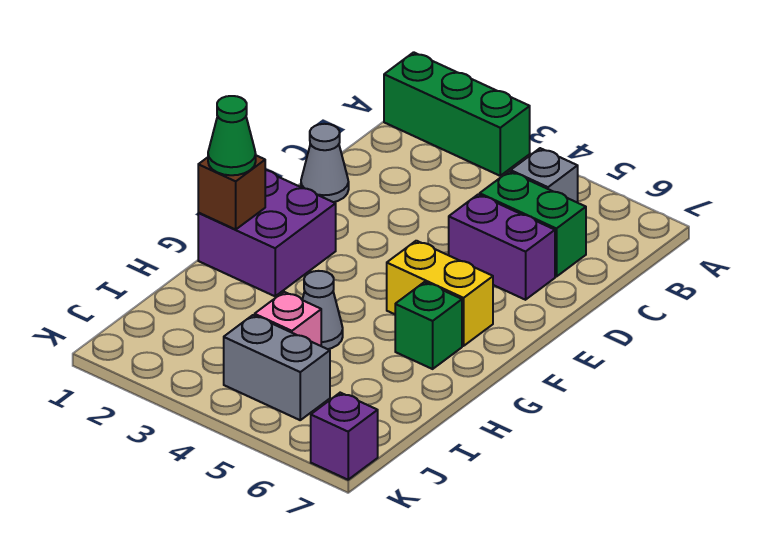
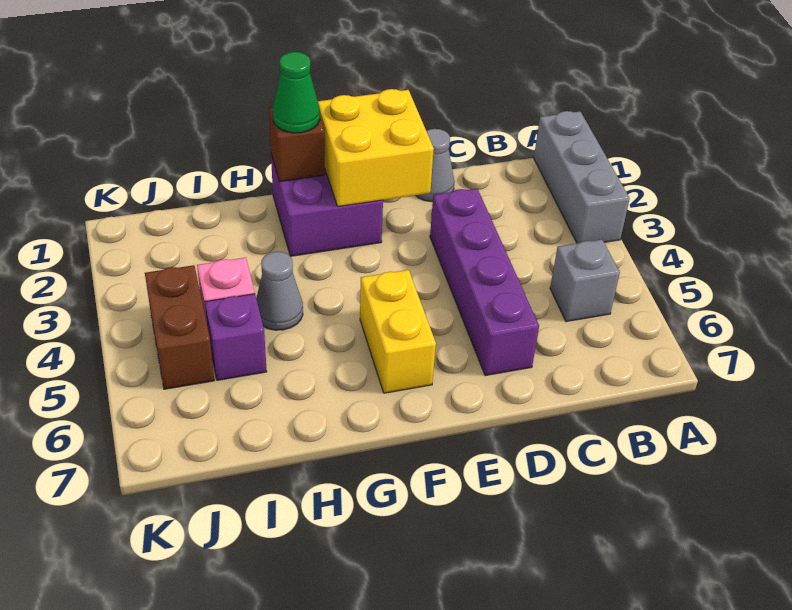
green brick A1:A3 level 1 -> grey brick A1:A3 level 1
green brick C5:C6 level 1 -> none
purple brick D5:D6 level 1 -> purple brick D3:D6 level 1
none -> yellow brick E1:F2 level 2
green brick G6 level 1 -> none
grey brick J4:J5 level 1 -> brown brick J4:J5 level 1
purple brick K7 level 1 -> purple brick I5 level 1

